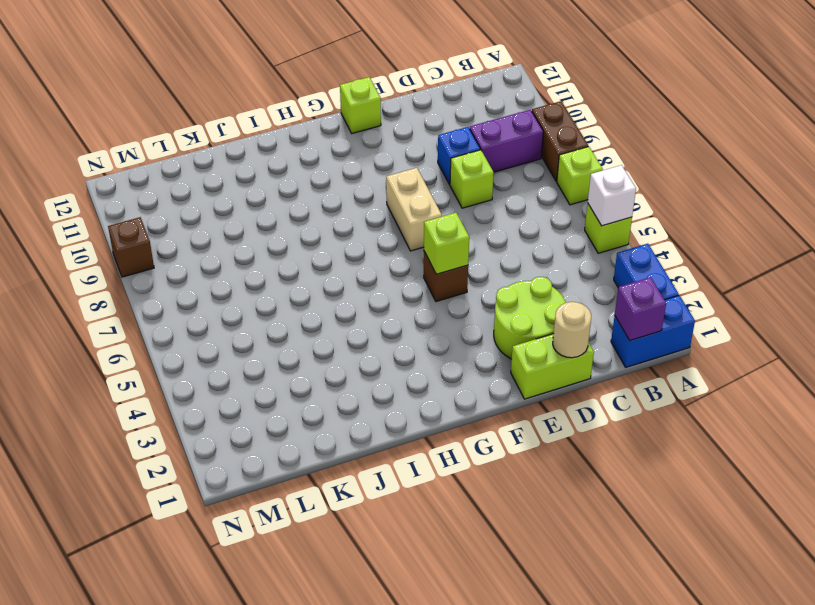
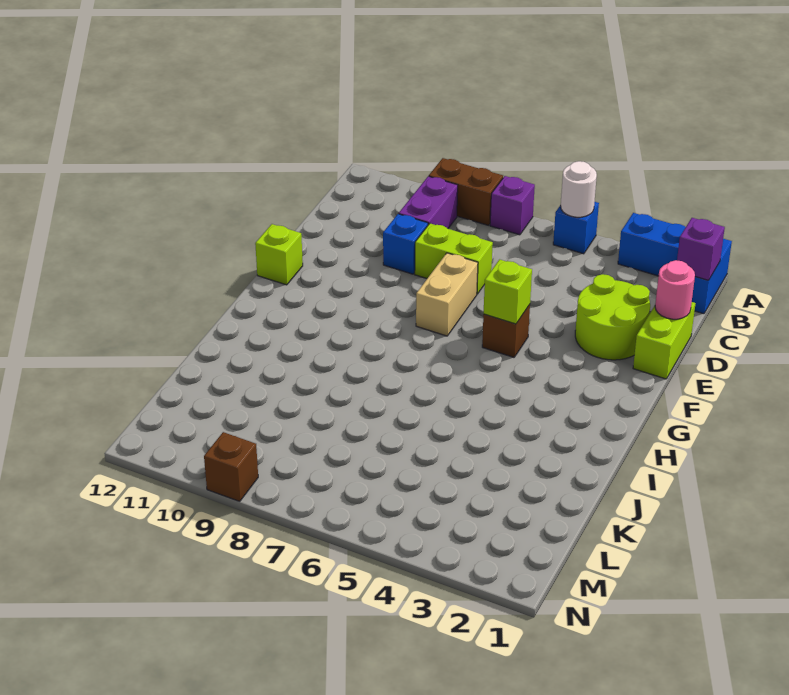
lime brick A5 level 1 -> blue brick A5 level 1
white brick A5 level 2 -> white round brick A5 level 2
lime brick A7 level 1 -> purple brick A7 level 1
tan round brick D1 level 2 -> pink round brick D1 level 2
lime brick D8 level 1 -> lime brick D7:D8 level 1
tan brick F7:F8 level 1 -> tan brick E7:F7 level 1

